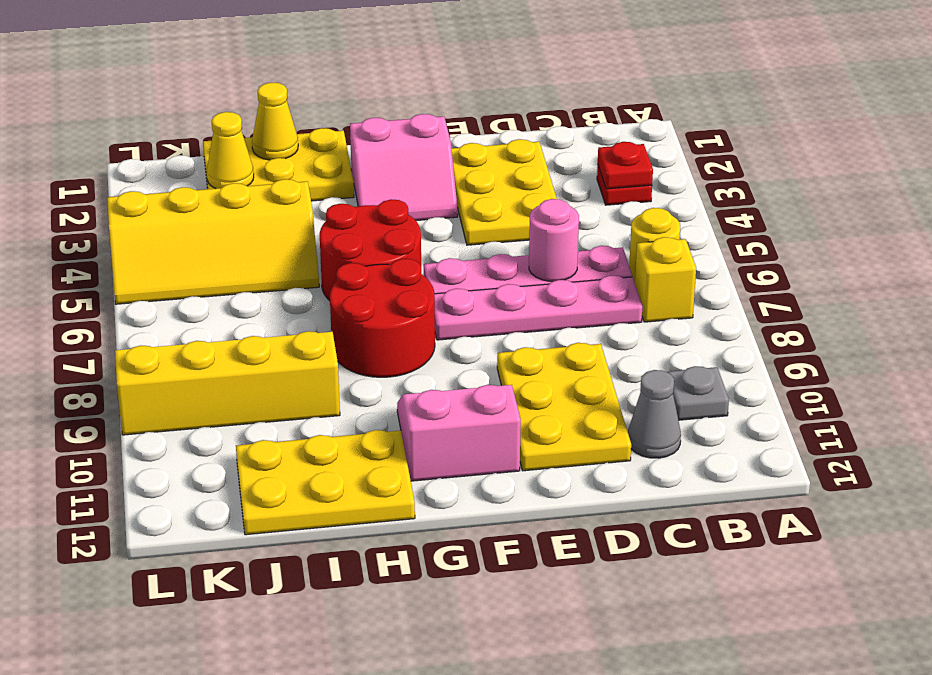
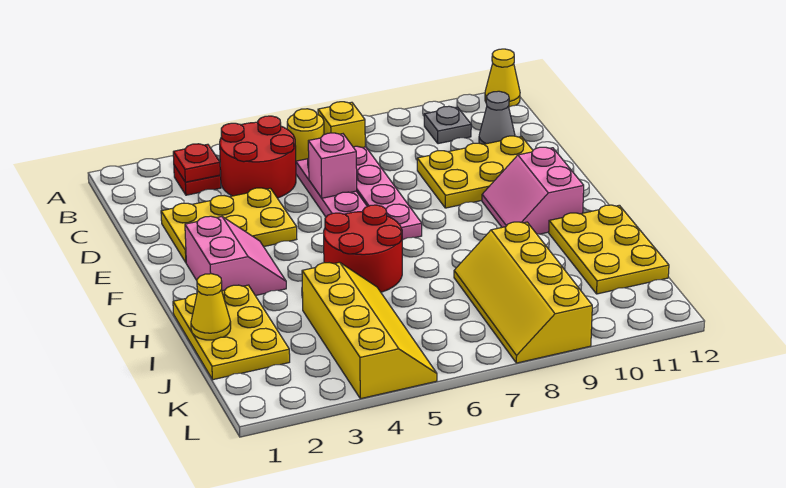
pink round brick D6 level 2 -> pink brick D6 level 2
red round brick G7:H8 level 1 -> red round brick B4:C5 level 1
yellow cone J2 level 2 -> yellow cone A12 level 1

